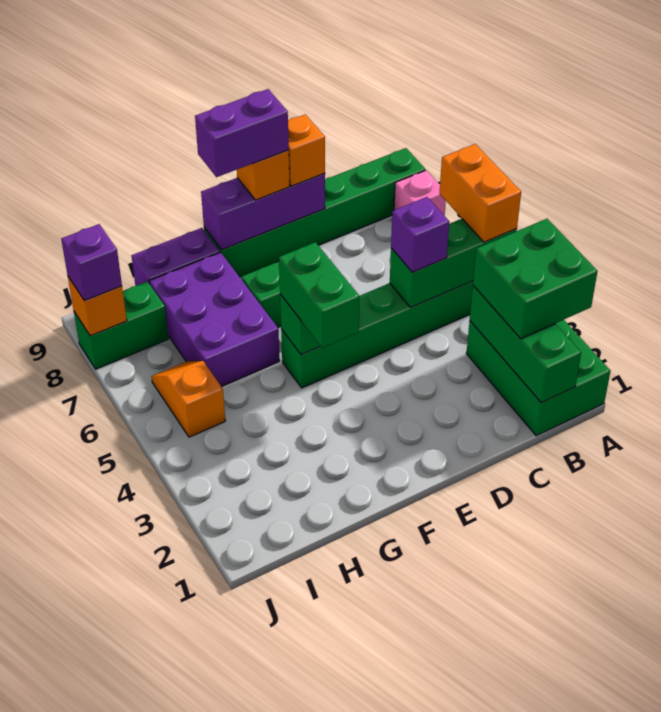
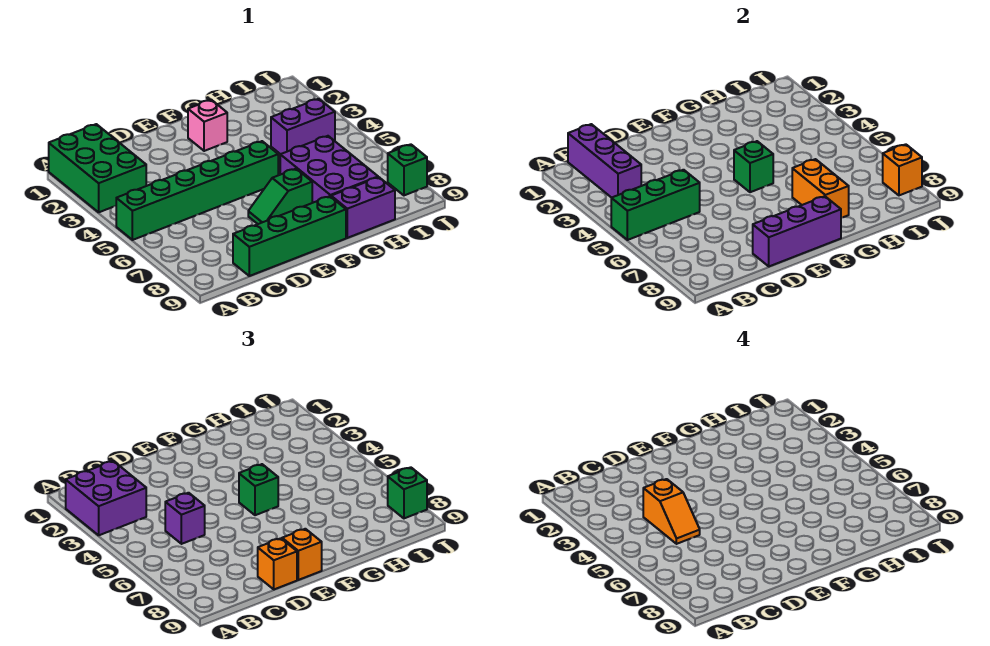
green brick A2:B3 level 3 -> purple brick A2:B3 level 3
orange brick A5:A6 level 3 -> orange brick G7:G8 level 2
pink brick A8 level 1 -> pink brick F2 level 1
green brick A9:F9 level 1 -> green brick C9:F9 level 1
green brick B1:B3 level 2 -> purple brick B1:B3 level 2
purple brick E9:F9 level 4 -> purple brick H4:I4 level 1
green brick F4:F5 level 3 -> green brick F5 level 3
orange slope I5:I6 level 1 top 5 -> orange slope C4:C5 level 4 top 4
green brick I8:J8 level 1 -> green brick J8 level 1
purple brick J8 level 3 -> green brick J8 level 3

